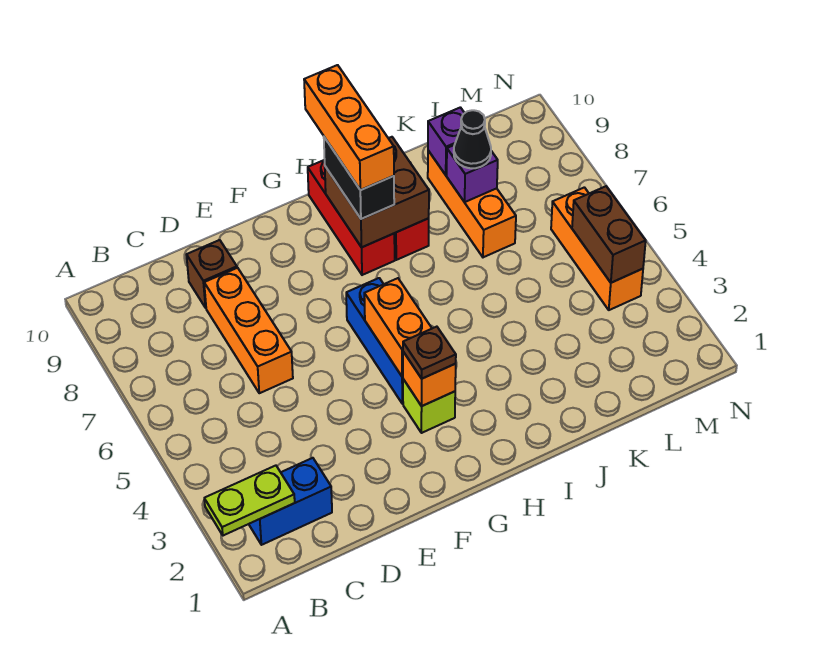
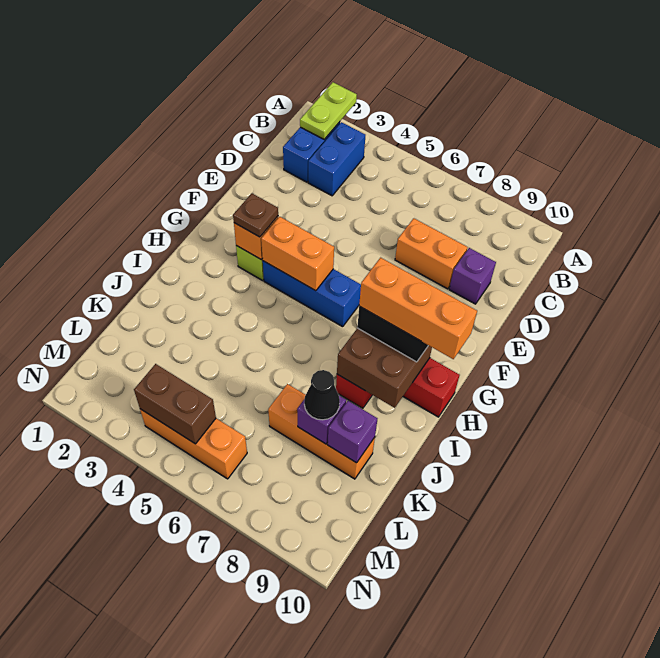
none -> blue brick B3:C3 level 1
orange brick D6:D8 level 1 -> orange brick D7:D8 level 1
brown brick D9 level 1 -> purple brick D9 level 1

